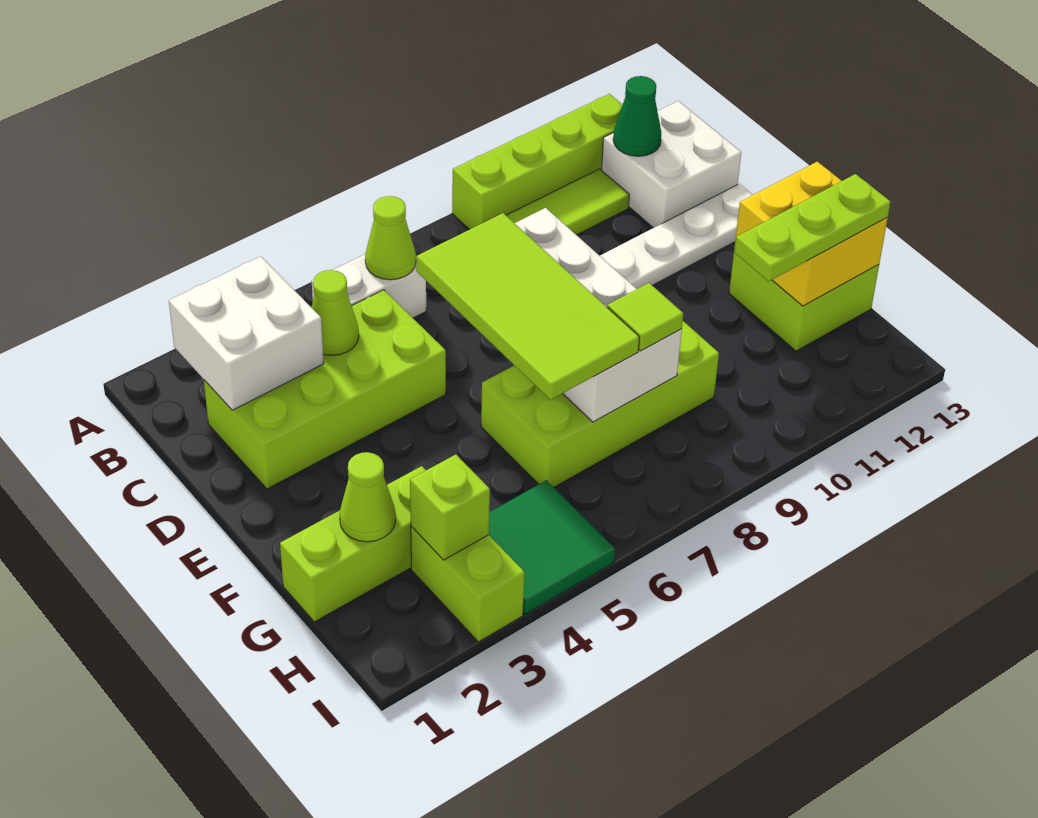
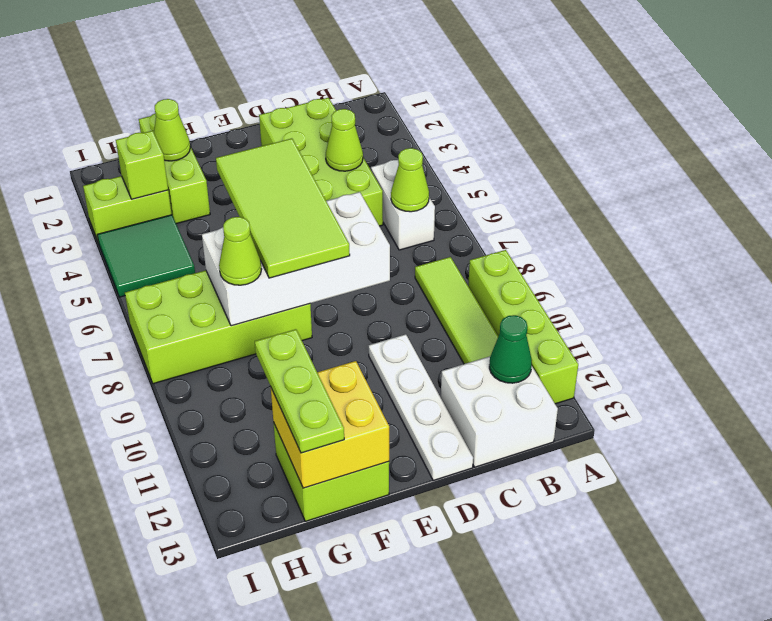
white brick B2:C3 level 2 -> none
lime tile D6:G7 level 3 -> lime tile E5:F8 level 3
lime brick F6:G9 level 1 -> lime brick F7:I8 level 1
lime tile G8 level 3 -> lime cone G8 level 3

